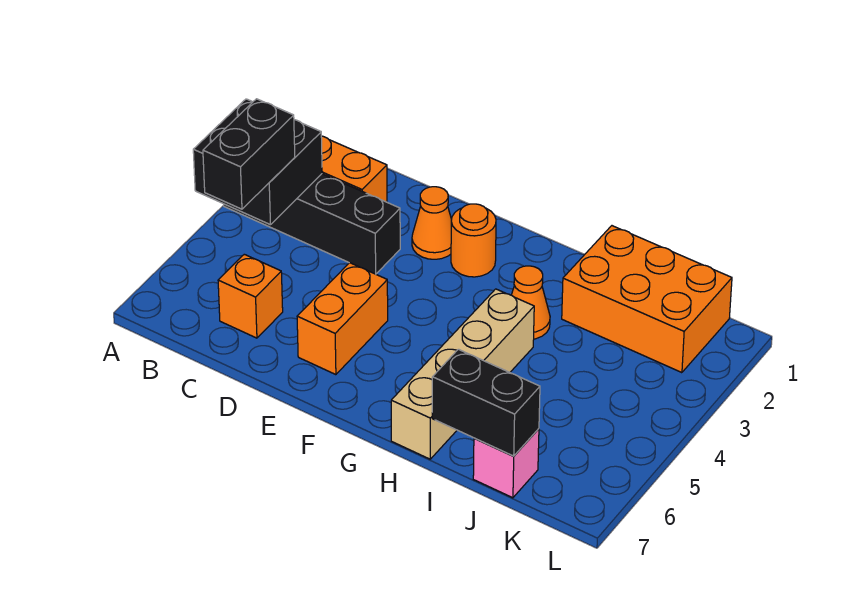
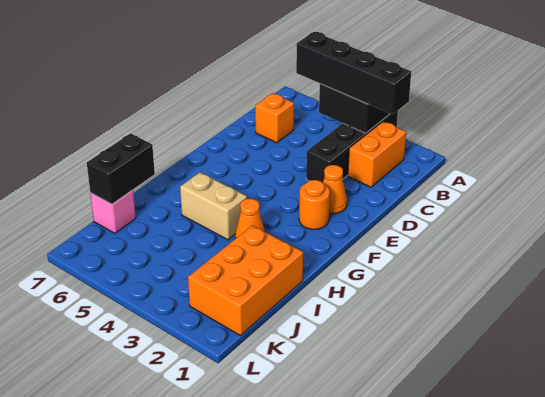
black brick B4:B5 level 3 -> black brick B2:B5 level 3
orange brick E5:E6 level 1 -> none
tan brick H4:H7 level 1 -> tan brick H4:H5 level 1

